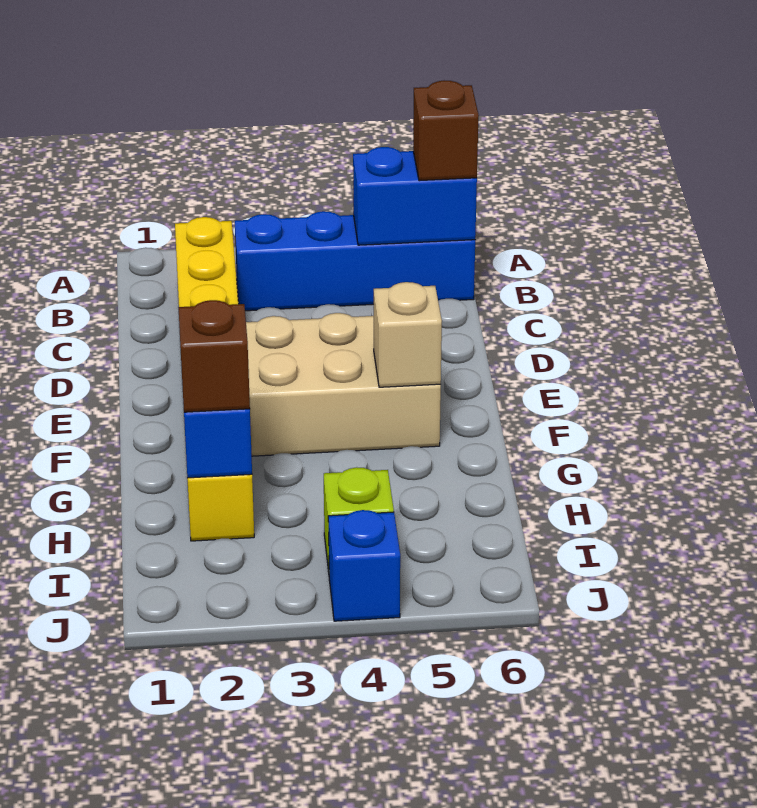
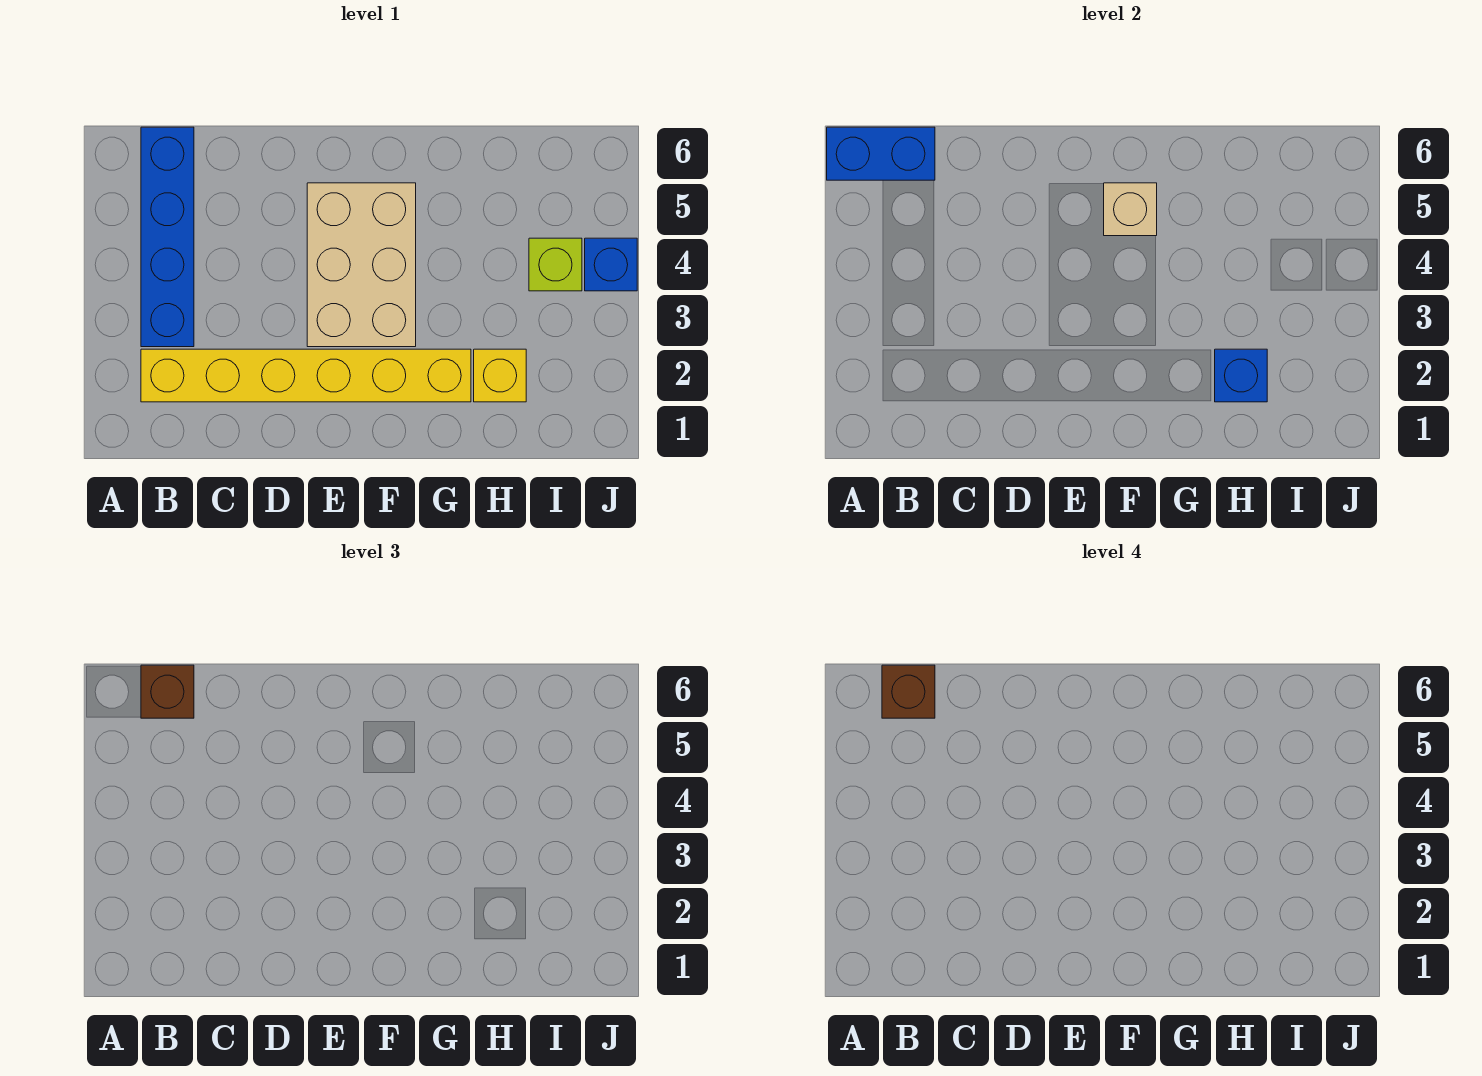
blue brick B5:B6 level 2 -> blue brick A6:B6 level 2
brown brick H2 level 3 -> brown brick B6 level 4

